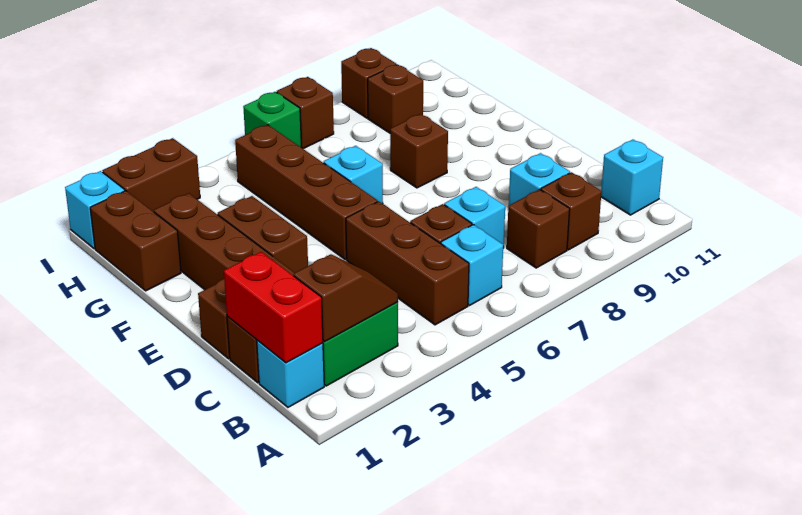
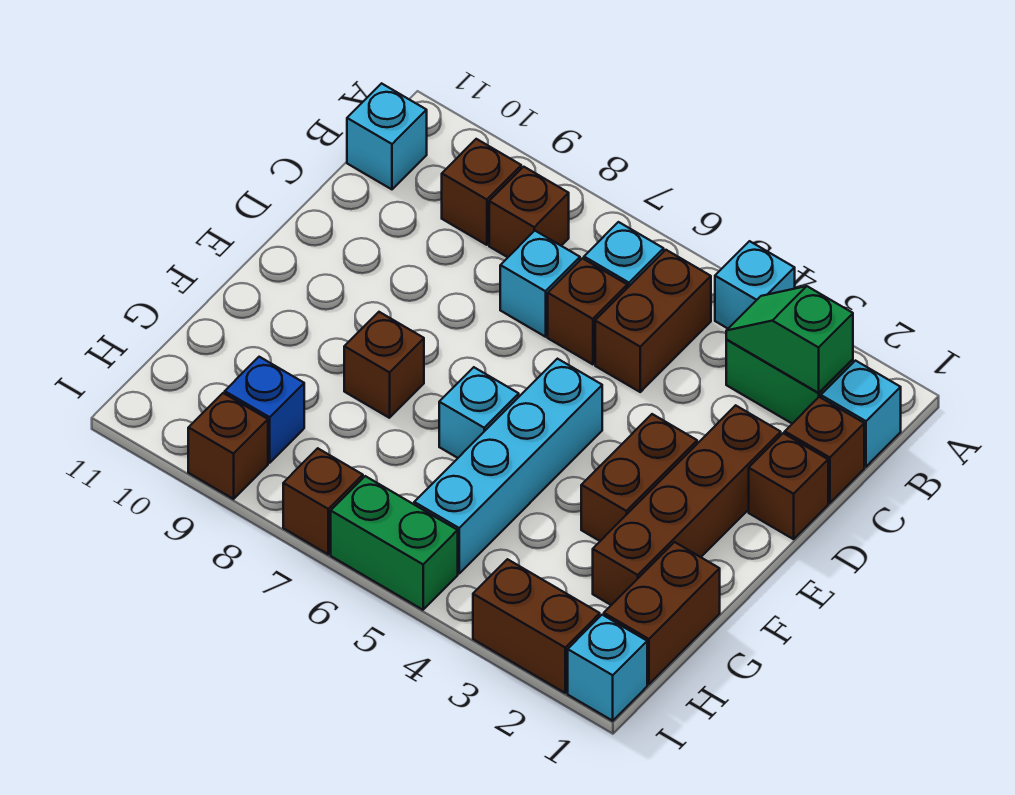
red brick B1:C1 level 2 -> none
brown slope B2:B3 level 2 top 2 -> green slope B2:B3 level 2 top 2
brown brick B5:D5 level 1 -> brown brick B5:C5 level 1
cyan brick C9 level 1 -> cyan brick A4 level 1
brown brick E5:H5 level 1 -> cyan brick E5:H5 level 1
brown brick H9 level 1 -> blue brick H9 level 1
green brick I6 level 1 -> green brick I5:I6 level 1

